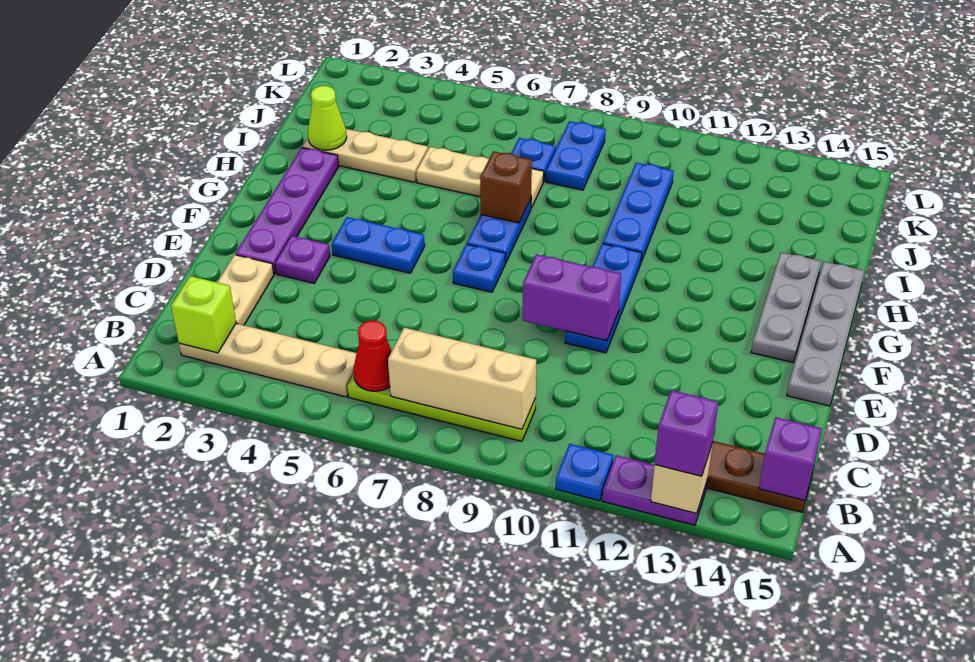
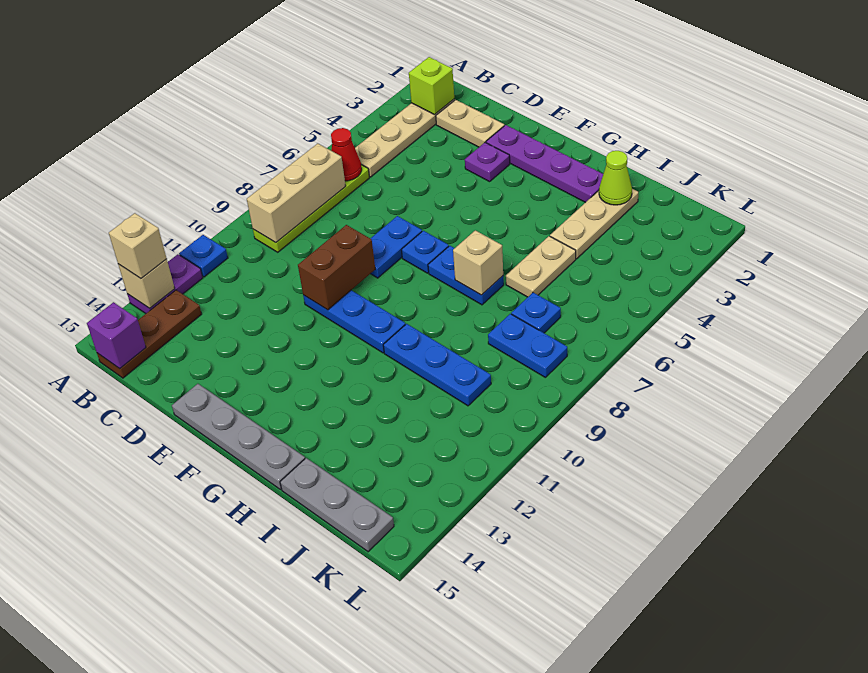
purple brick A13 level 3 -> tan brick A13 level 3
purple brick E9:E10 level 2 -> brown brick E9:E10 level 2
blue plate F4:F5 level 1 -> blue plate E7:E8 level 1
grey plate F14:H14 level 1 -> grey plate I15:K15 level 1
brown brick H7 level 2 -> tan brick H7 level 2
tan plate I5:I7 level 1 -> tan plate I5:I6 level 1

